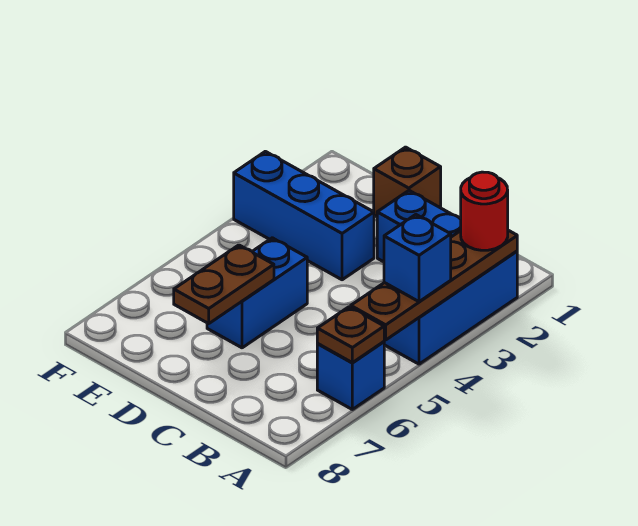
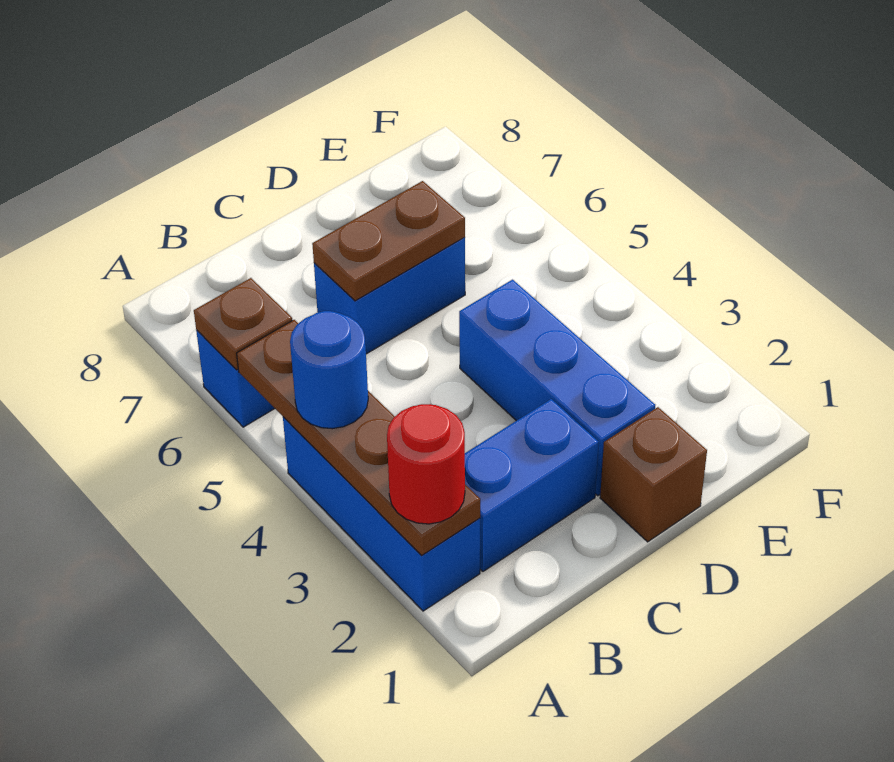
blue brick A4 level 3 -> blue round brick A4 level 3
blue brick D3:F3 level 1 -> blue brick D2:D4 level 1
blue brick D5:D6 level 1 -> blue brick C6:D6 level 1
brown plate D6:D7 level 2 -> brown plate C6:D6 level 2

